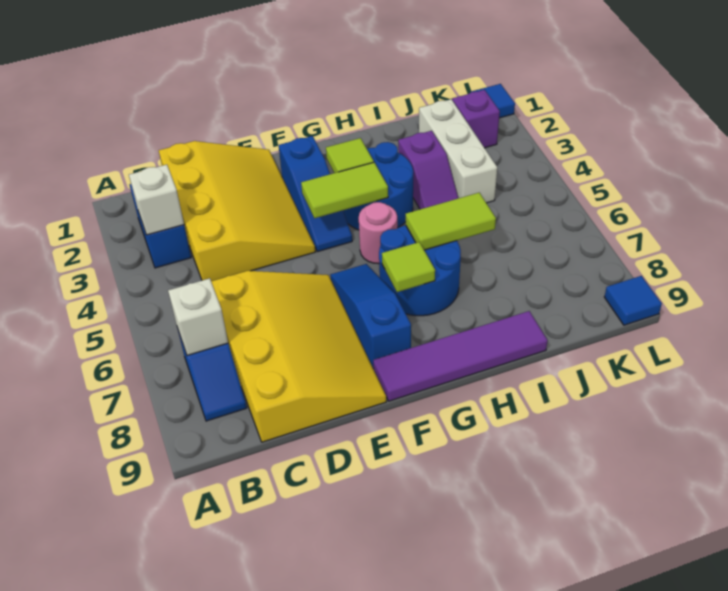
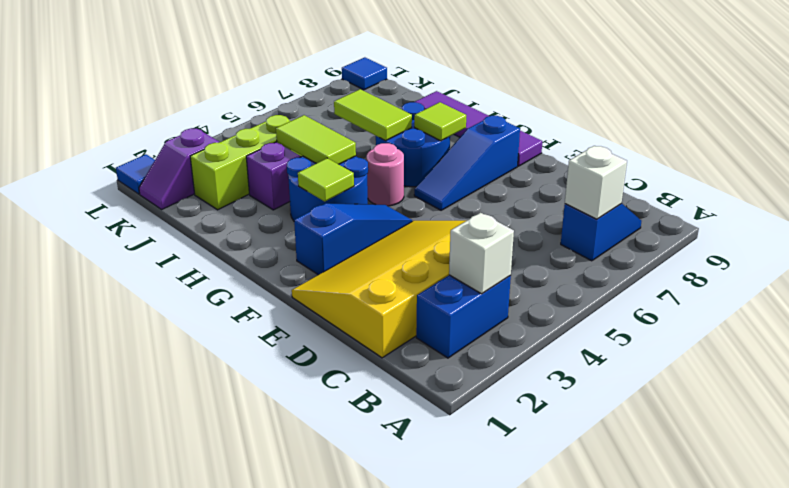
yellow slope C6:E9 level 1 top C -> none
lime tile F4:G4 level 2 -> lime tile H4:I4 level 2
white brick J2:J4 level 1 -> lime brick J2:J4 level 1

